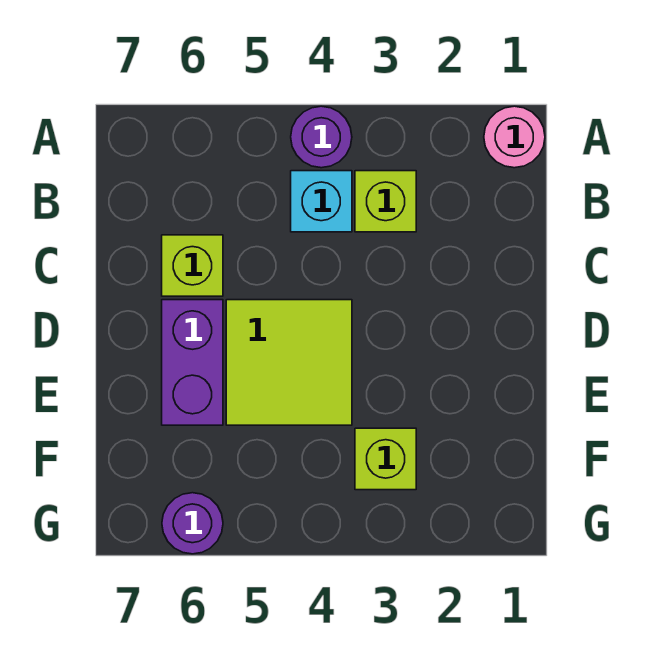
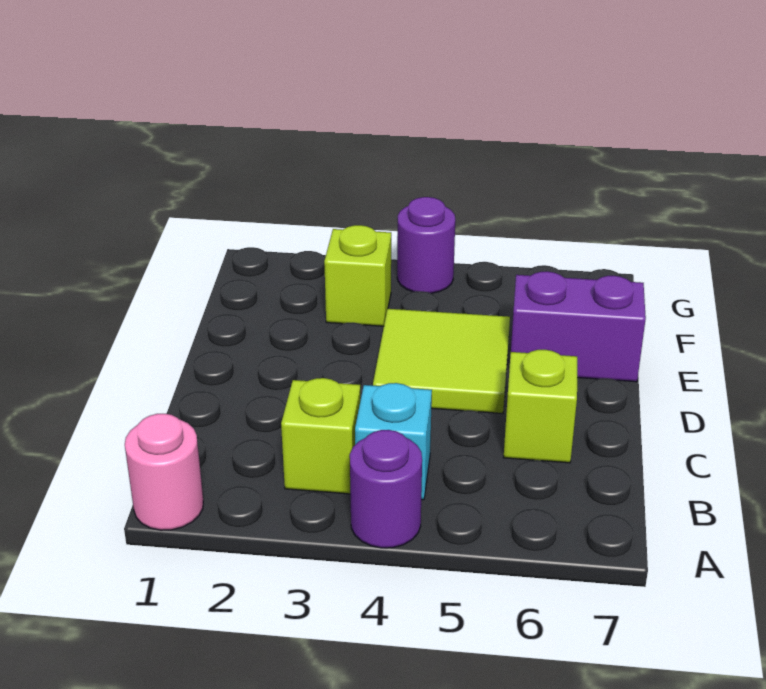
purple brick D6:E6 level 1 -> purple brick E6:E7 level 1
purple round brick G6 level 1 -> purple round brick G4 level 1

